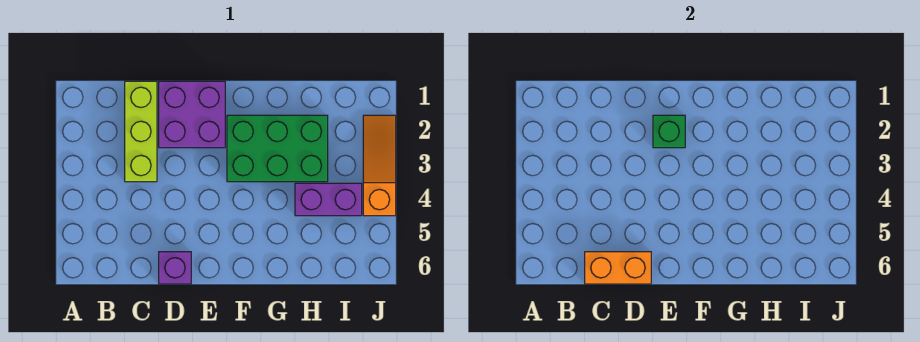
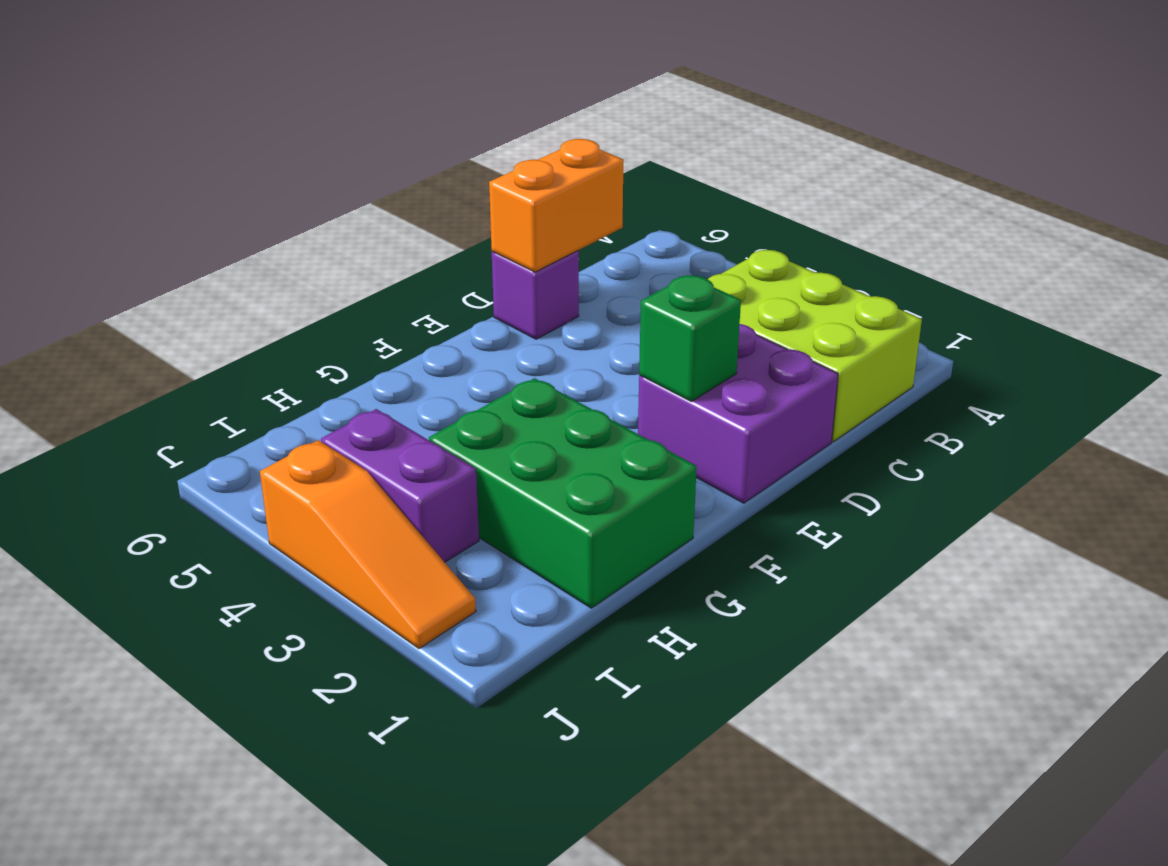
lime brick C1:C3 level 1 -> lime brick B1:C3 level 1
green brick F2:H3 level 1 -> green brick G1:H3 level 1
purple brick H4:I4 level 1 -> purple brick I3:I4 level 1

